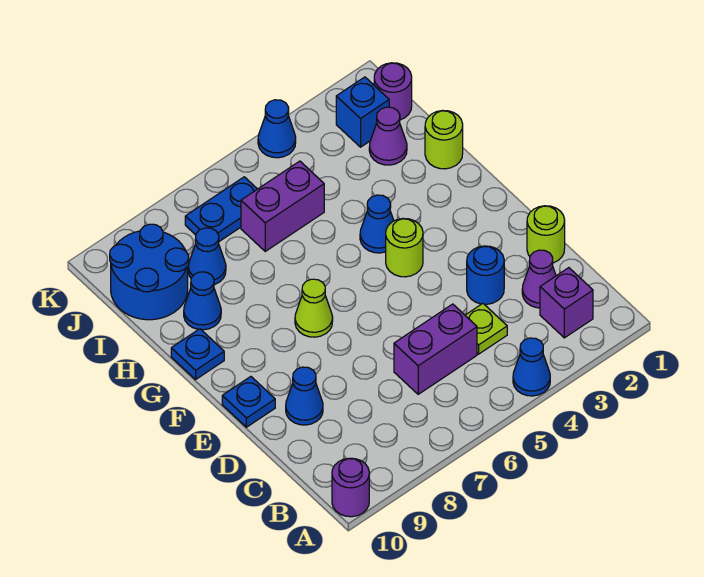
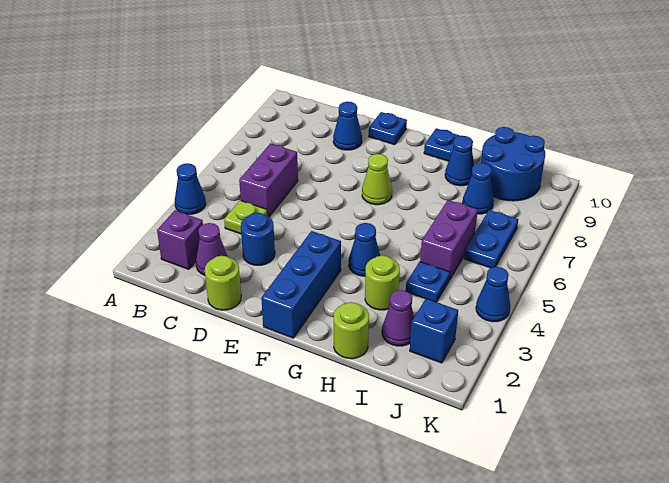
purple round brick A10 level 1 -> none
none -> blue brick F1:F3 level 1
lime round brick F4 level 1 -> lime round brick H3 level 1
none -> blue plate I4 level 1
purple round brick J1 level 1 -> none

